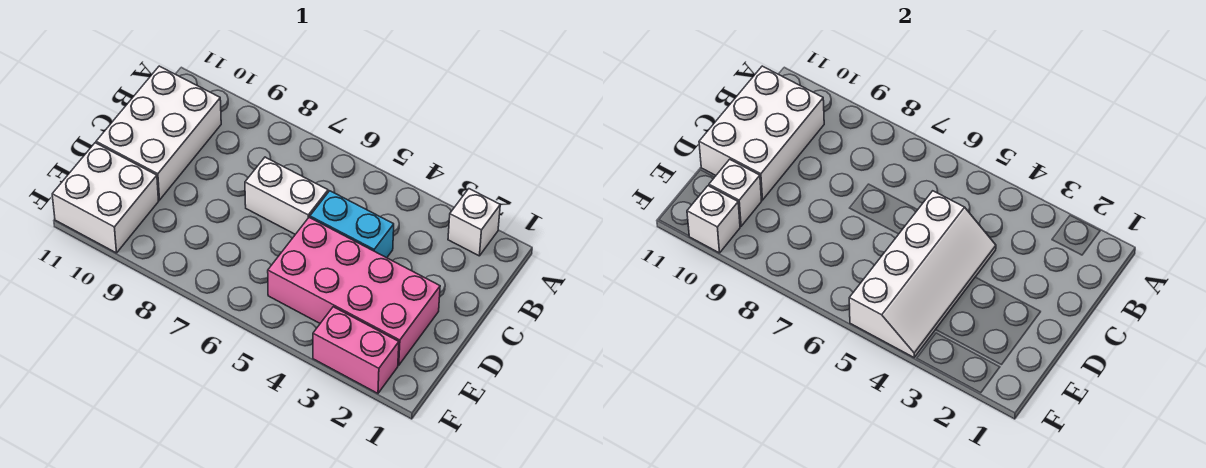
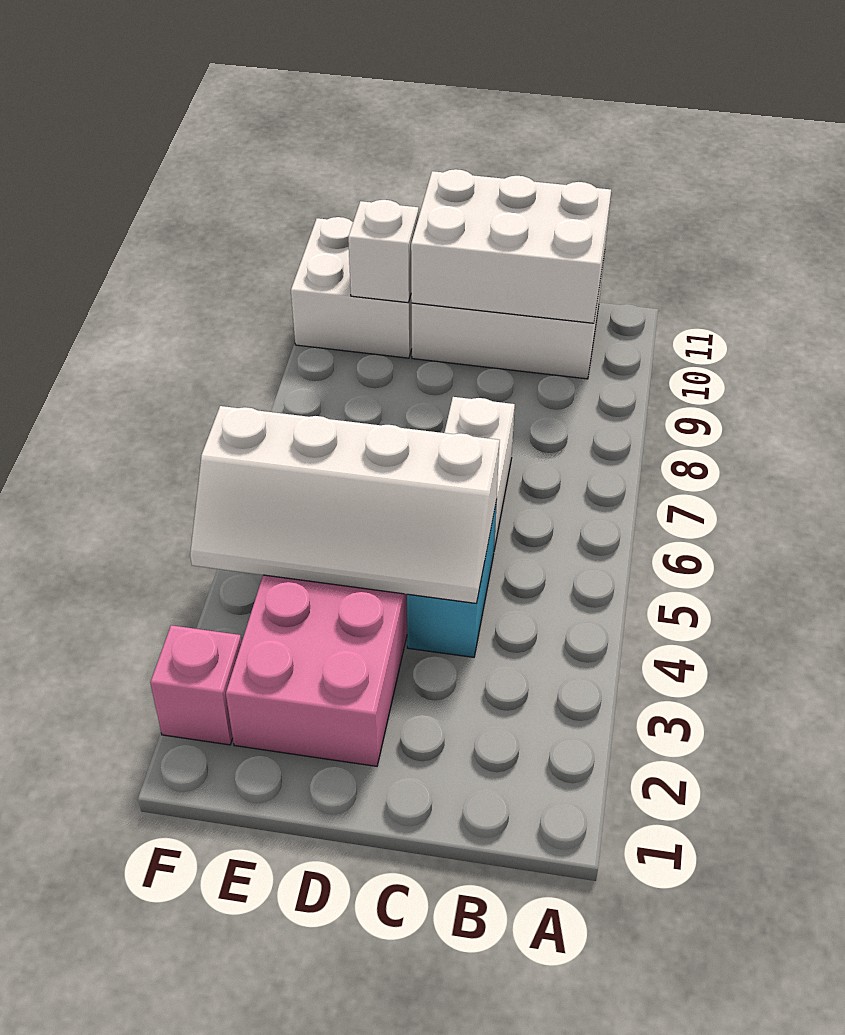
white brick A2 level 1 -> none
pink brick F2:F3 level 1 -> pink brick F2 level 1
white brick F10 level 2 -> none

